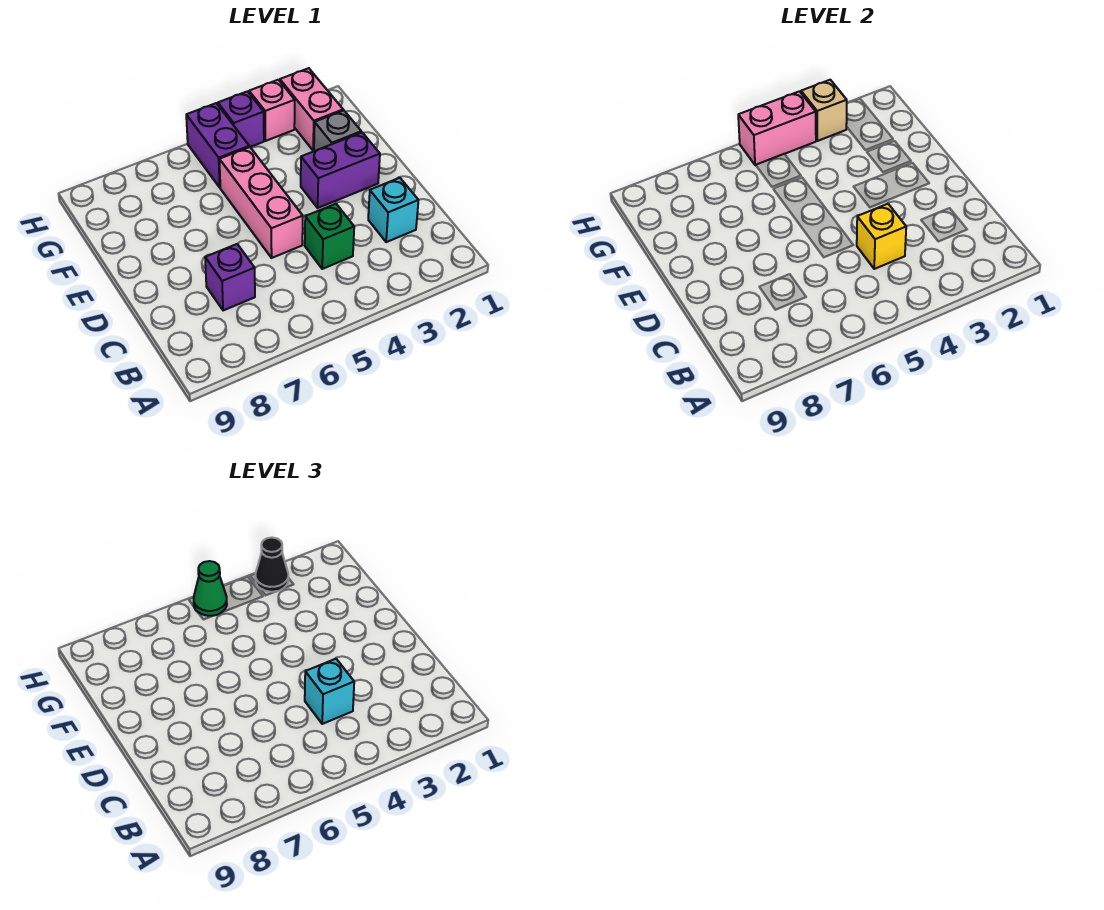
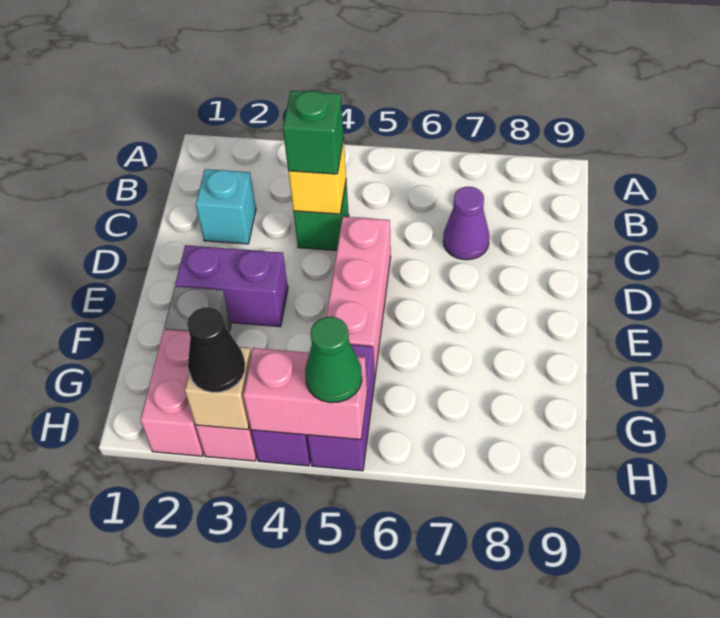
cyan brick C4 level 3 -> green brick C4 level 3
purple brick C7 level 1 -> purple cone C7 level 1

